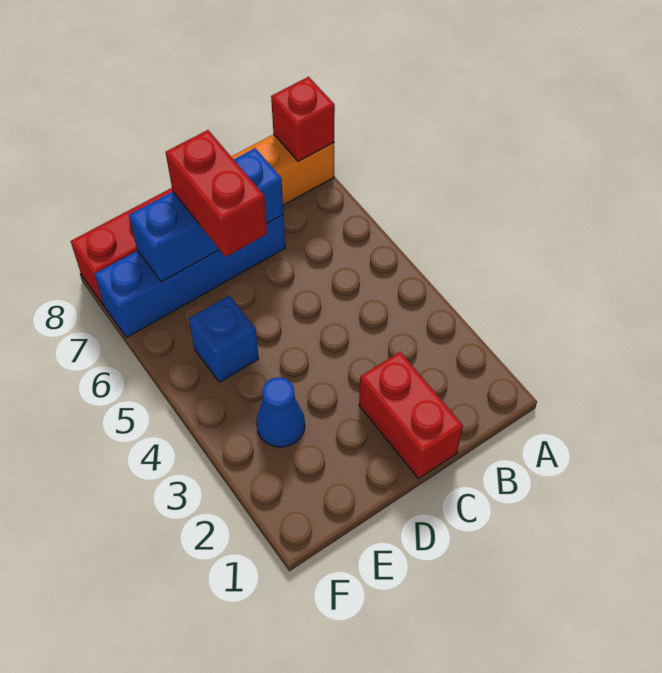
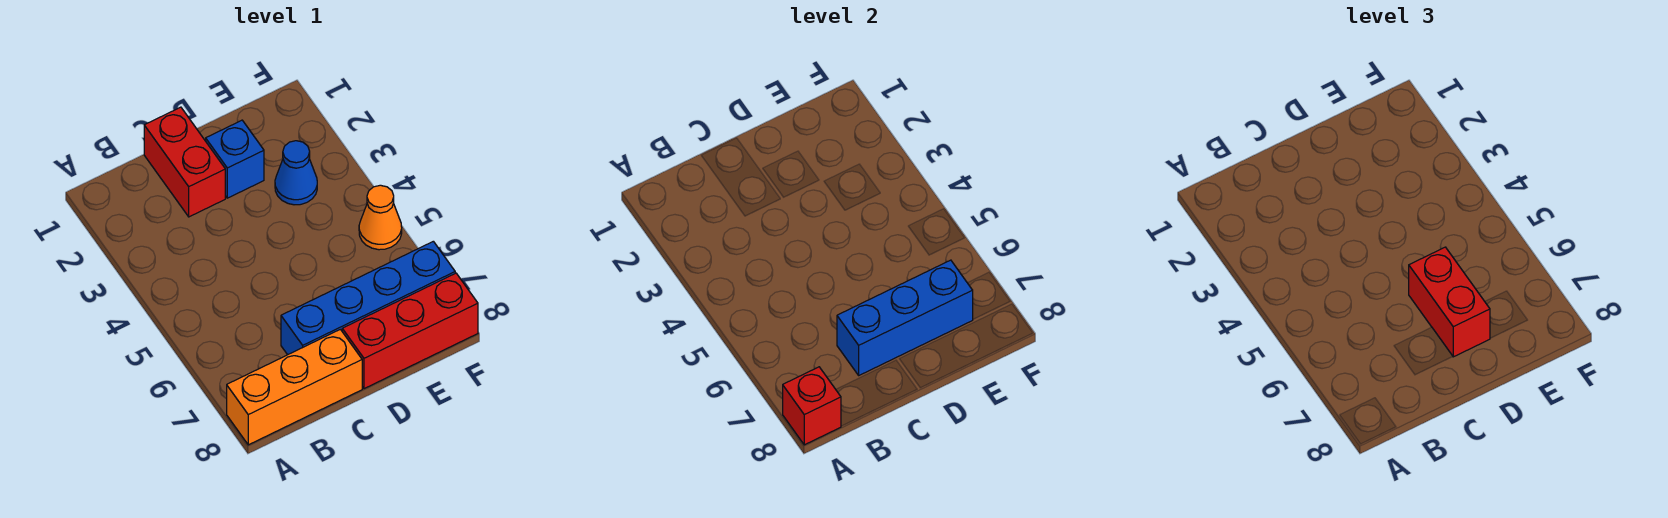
blue brick E5 level 1 -> blue brick D2 level 1
none -> orange cone F5 level 1

